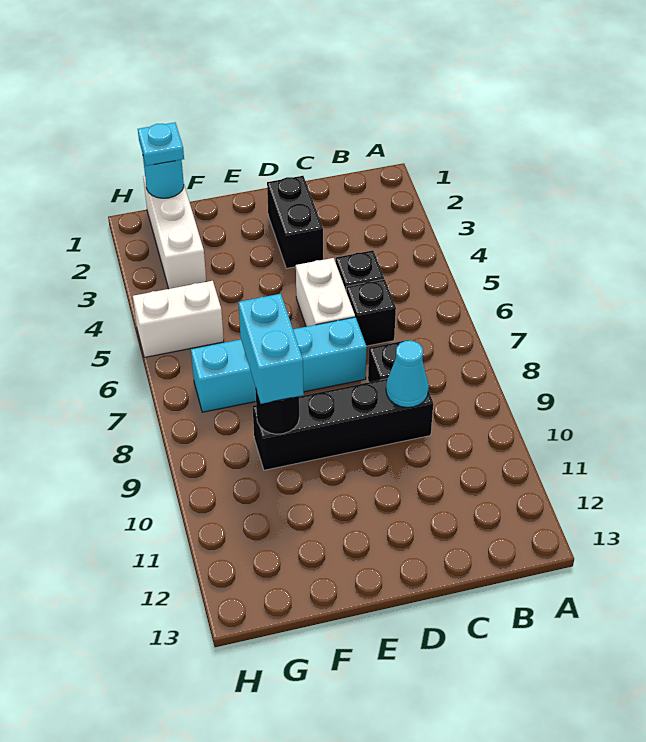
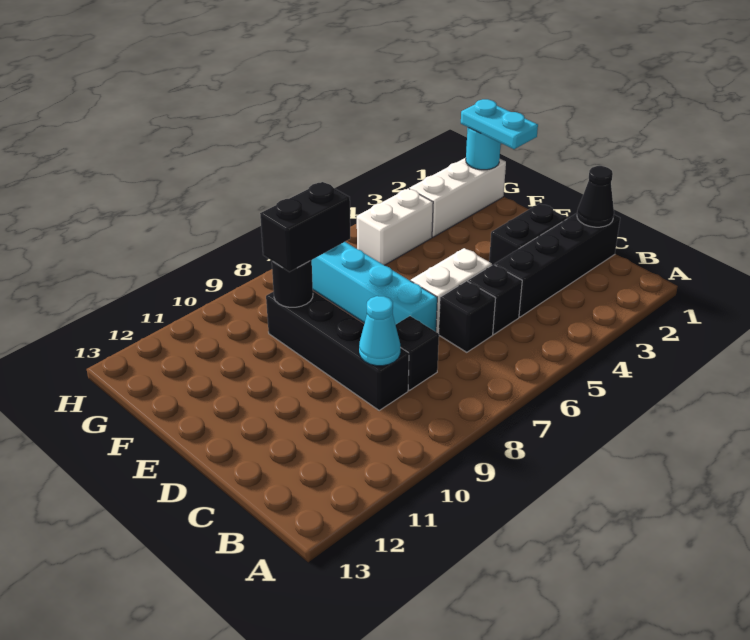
none -> black brick C1:C4 level 1
none -> black cone C1 level 2
cyan brick F8:F9 level 3 -> black brick F8:F9 level 3
cyan plate G1 level 3 -> cyan plate F1:G1 level 3
white brick G5:H5 level 1 -> white brick G4:G5 level 1

